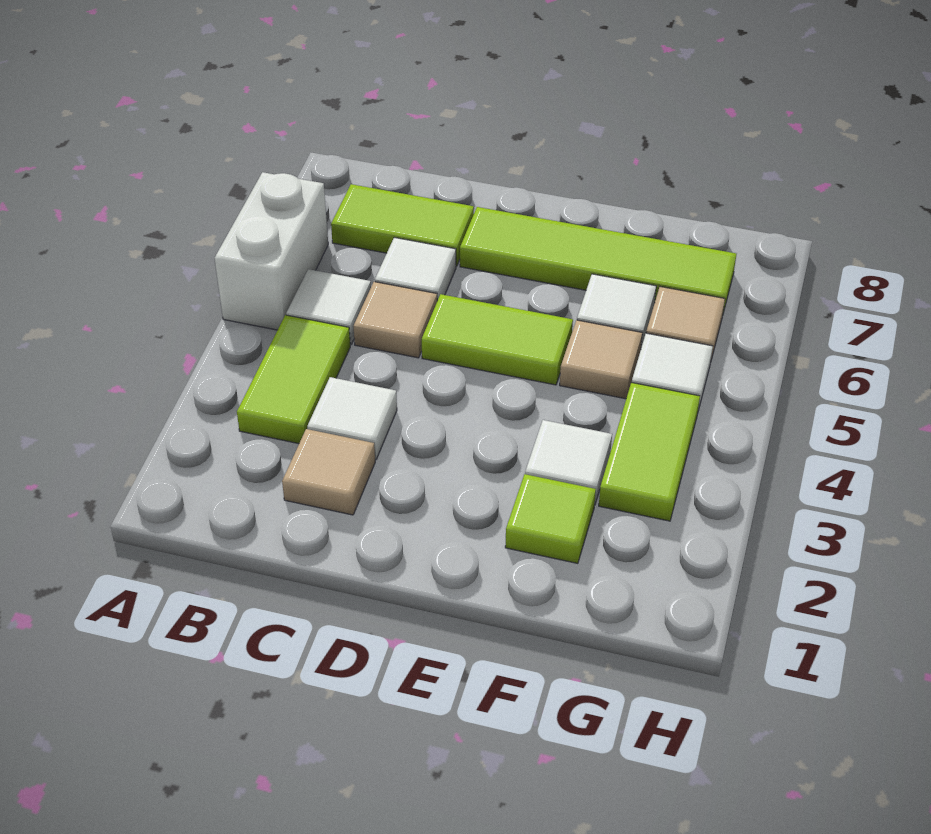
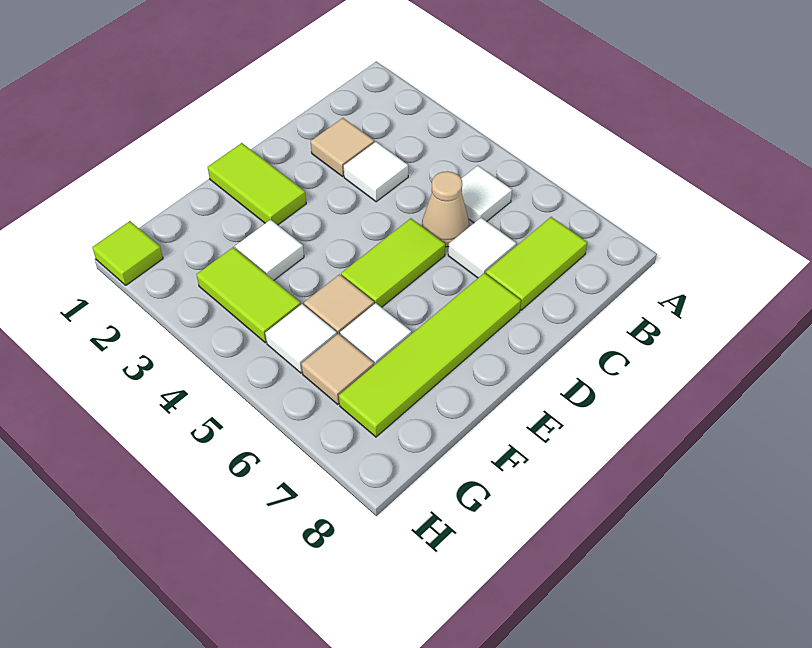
white brick A5:A6 level 1 -> none
lime tile B3:B4 level 1 -> lime tile E1:E2 level 1
tan tile C5 level 1 -> tan cone C5 level 1
lime tile F2 level 1 -> lime tile H1 level 1

